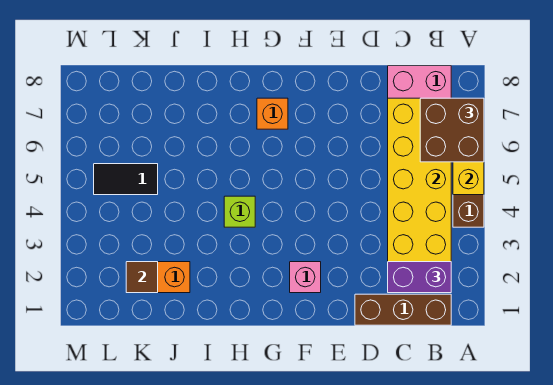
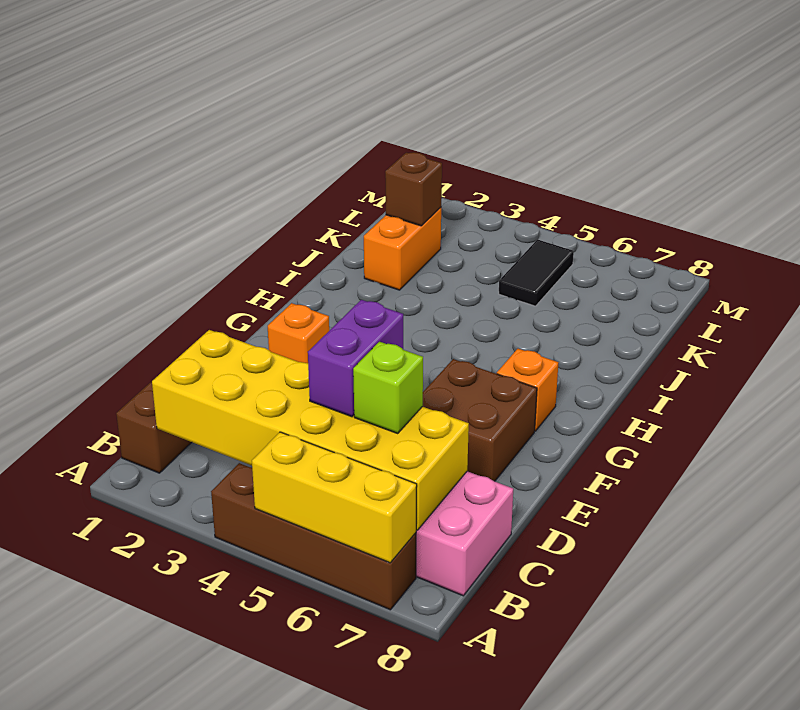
brown brick A6:B7 level 3 -> brown brick E6:F7 level 1
purple brick B2:C2 level 3 -> purple brick C5:D5 level 3
pink brick F2 level 1 -> orange brick F2 level 1
lime brick H4 level 1 -> lime brick C6 level 3
brown tile K2 level 2 -> brown brick K2 level 2

